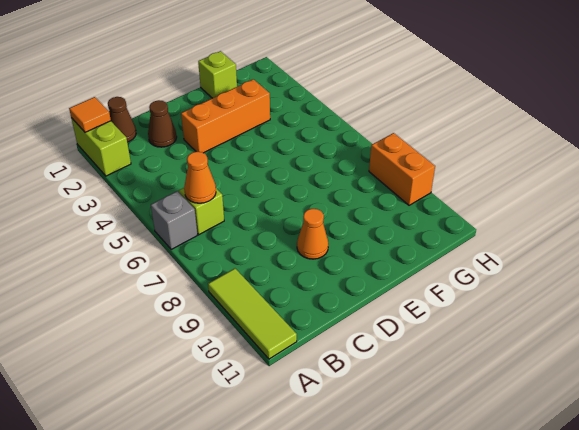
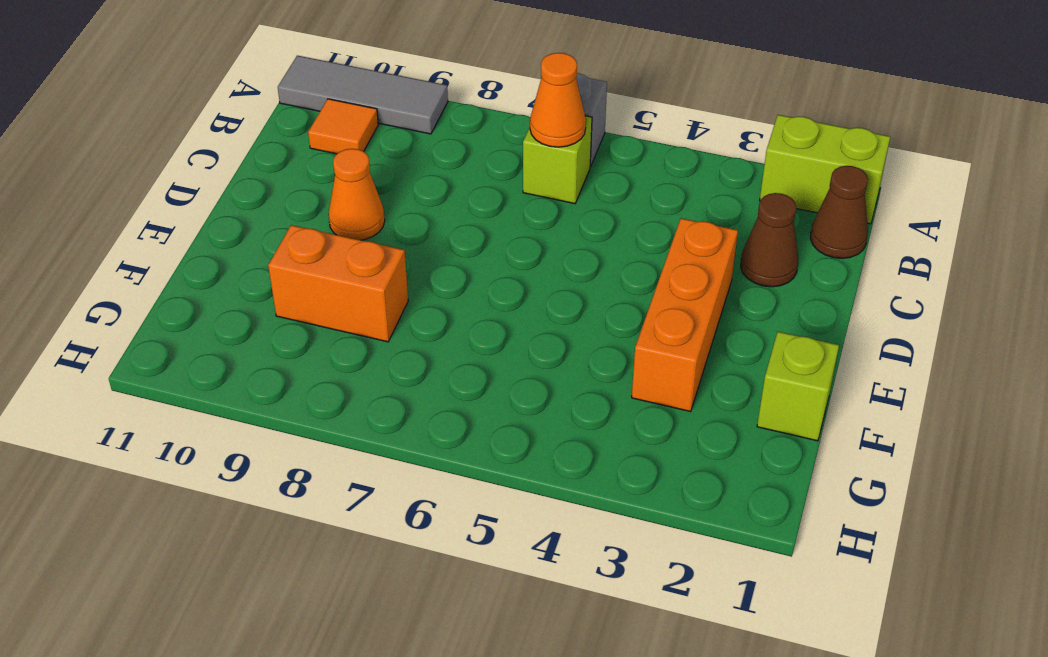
orange tile A1 level 2 -> orange tile B10 level 1
lime tile A9:A11 level 1 -> grey tile A9:A11 level 1
orange brick H8:H9 level 1 -> orange brick F8:F9 level 1

